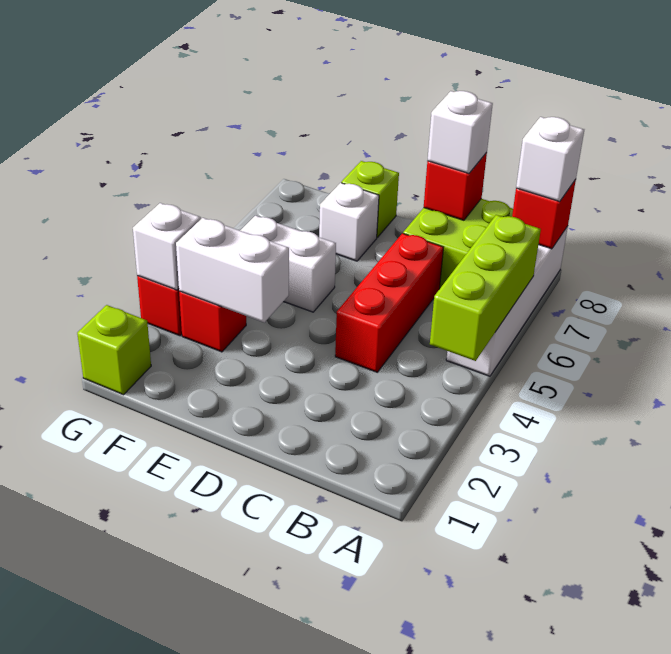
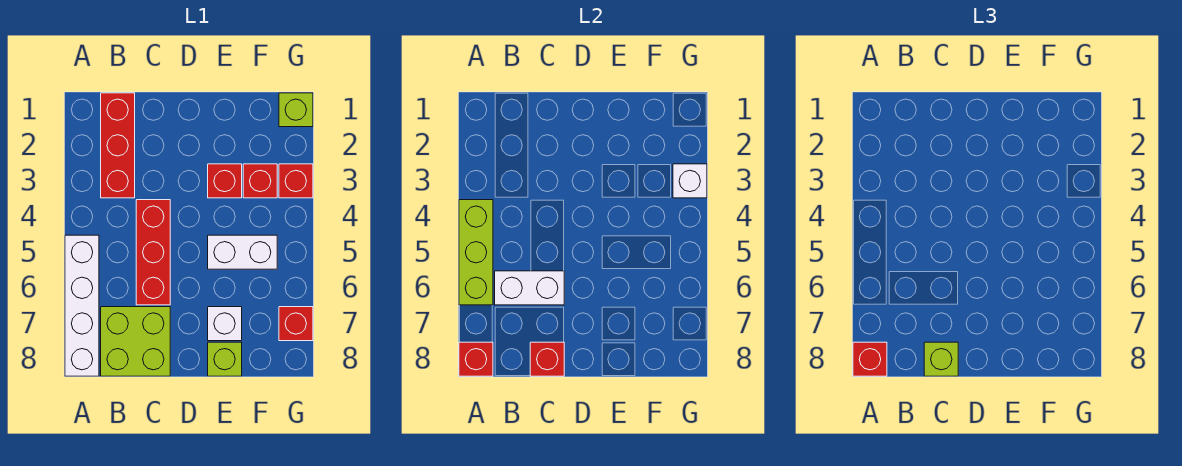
white brick A8 level 3 -> red brick A8 level 3
none -> red brick B1:B3 level 1
white brick C8 level 3 -> lime brick C8 level 3
none -> red brick E3 level 1
white brick E3:F3 level 2 -> white brick B6:C6 level 2
none -> red brick G7 level 1

